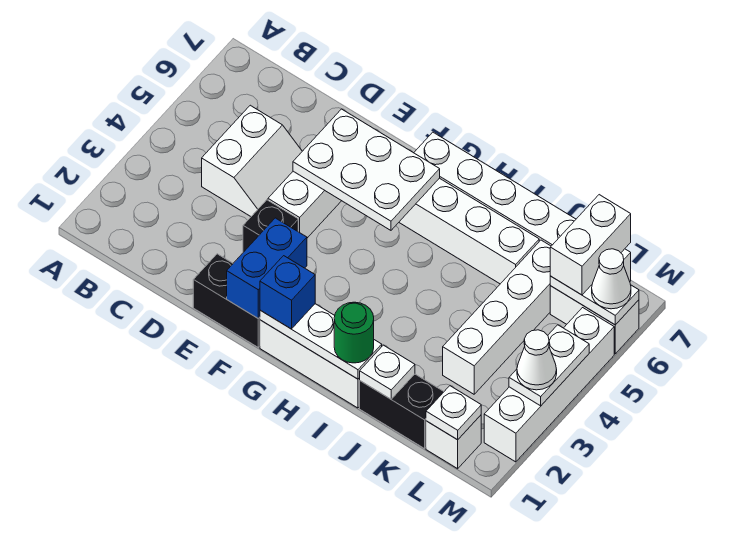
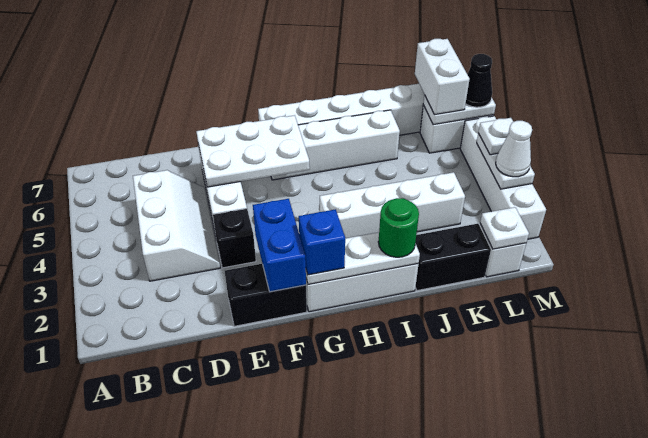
white slope C4:D5 level 1 top C -> white slope C3:D5 level 1 top C
white plate J1 level 2 -> white plate M4 level 3
white brick K3:K6 level 1 -> white brick H3:K3 level 1
white cone M6 level 3 -> black cone M6 level 3

